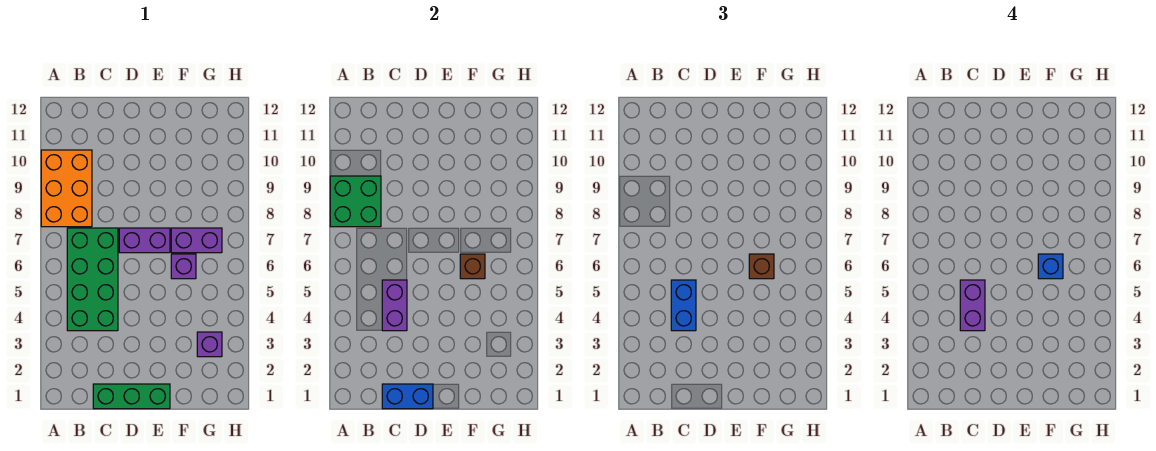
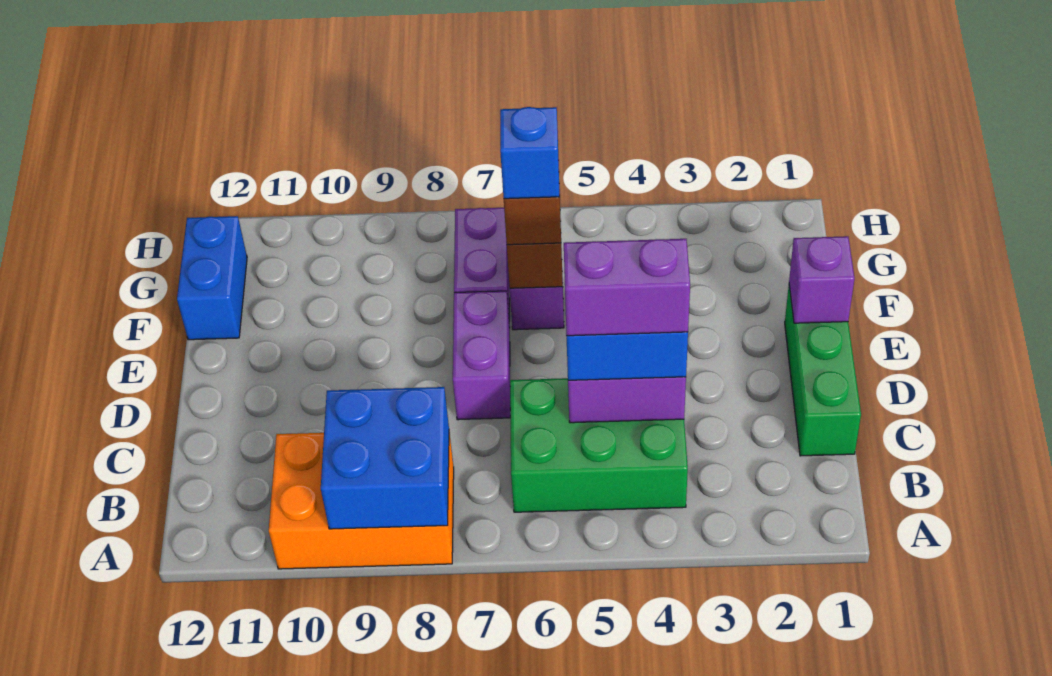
green brick A8:B9 level 2 -> blue brick A8:B9 level 2
green brick B4:C7 level 1 -> green brick B4:C6 level 1
blue brick C1:D1 level 2 -> blue brick F12:G12 level 1
purple brick G3 level 1 -> purple brick E1 level 2

